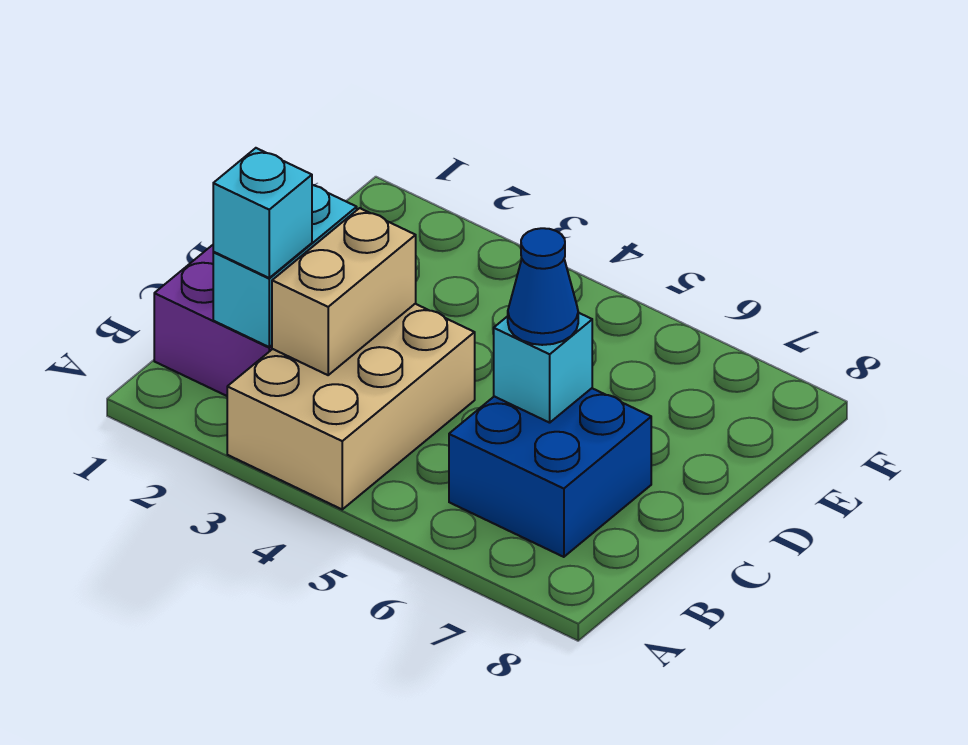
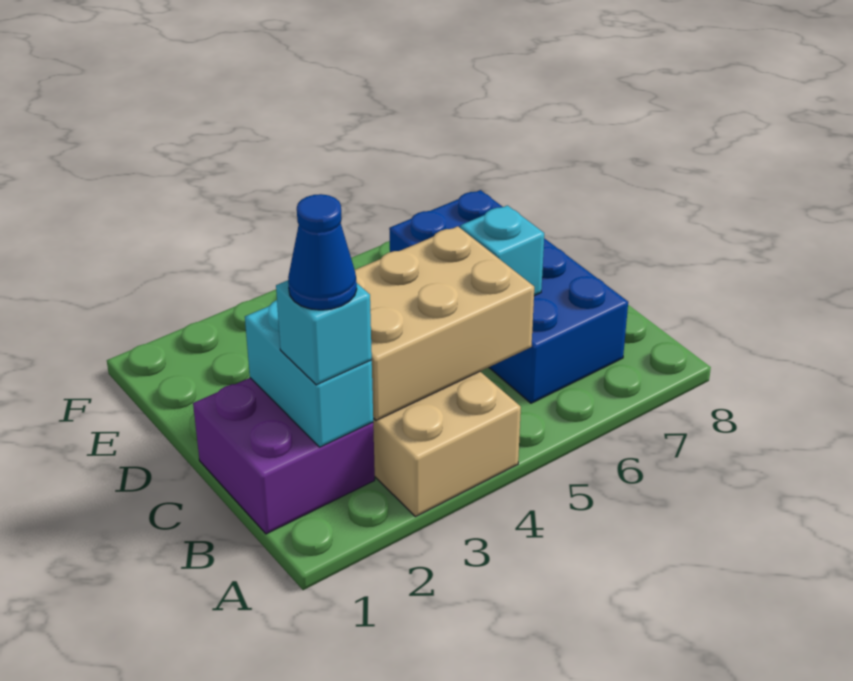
tan brick B3:C3 level 2 -> tan brick B3:C5 level 2
blue brick B6:C7 level 1 -> blue brick B6:E7 level 1
blue cone C6 level 3 -> blue cone B2 level 4

